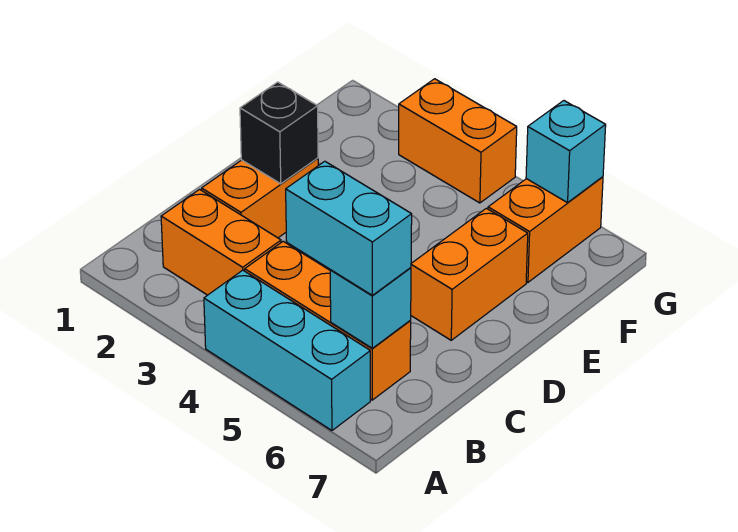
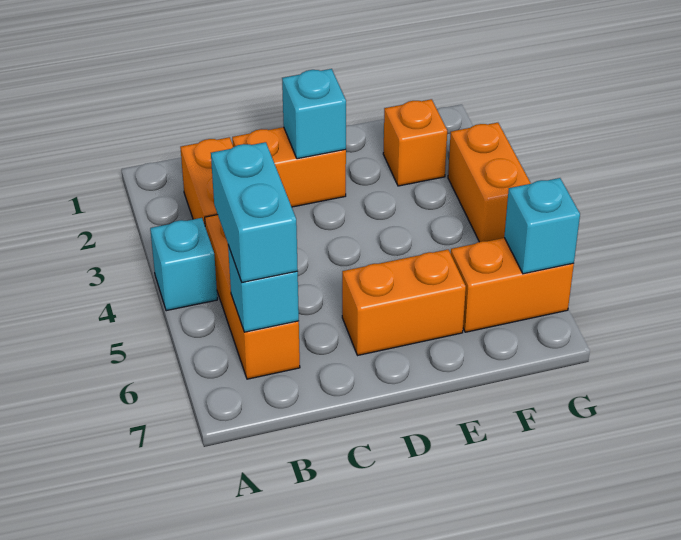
cyan brick A4:A6 level 1 -> cyan brick A4 level 1
black brick D2 level 2 -> cyan brick D2 level 2
none -> orange brick F2 level 1

